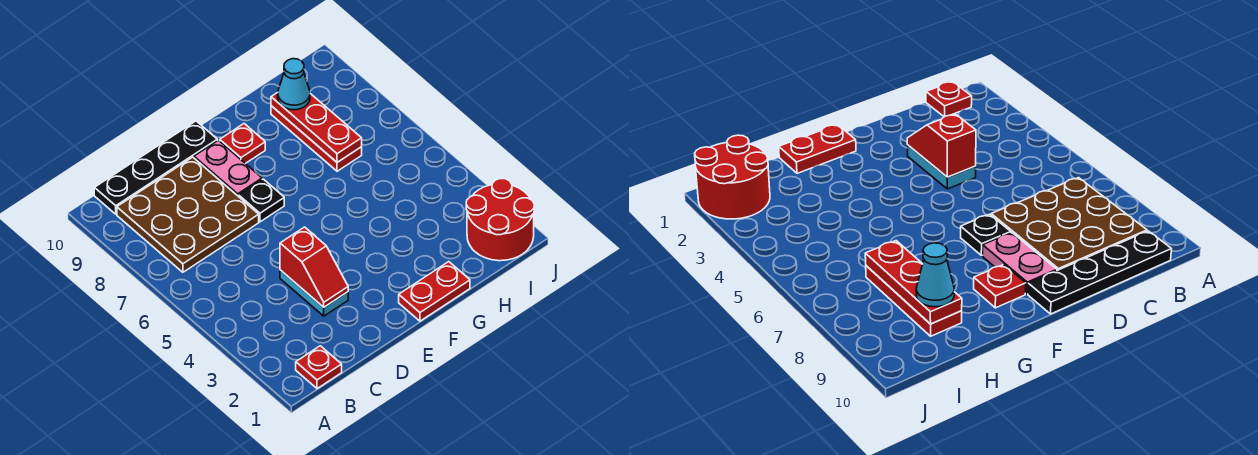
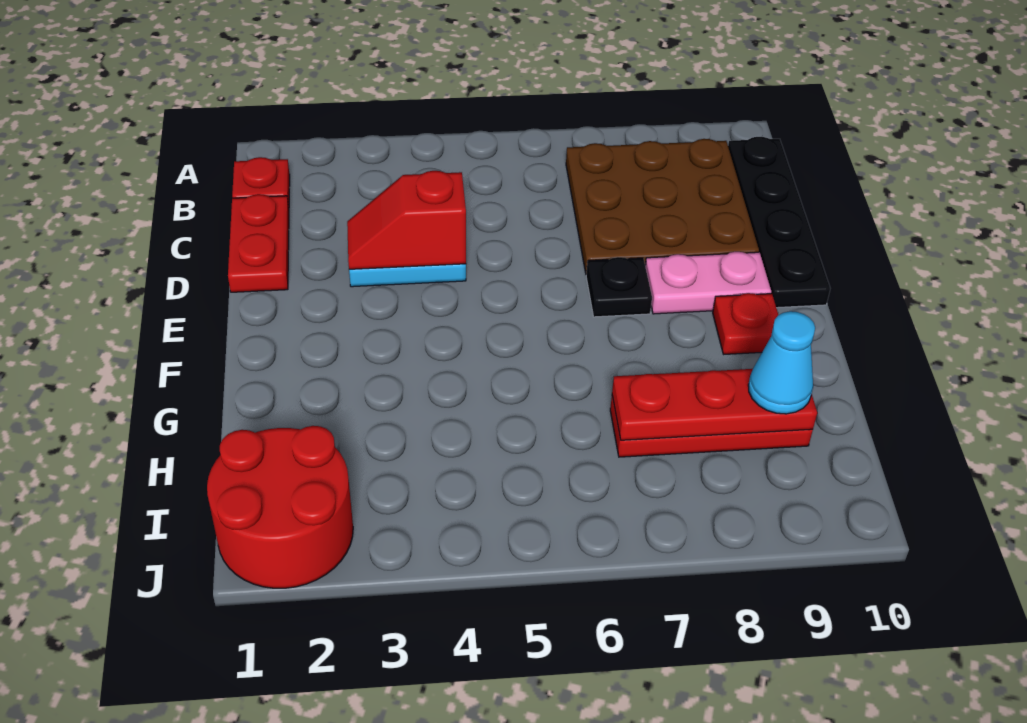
red plate F1:G1 level 1 -> red plate C1:D1 level 1

